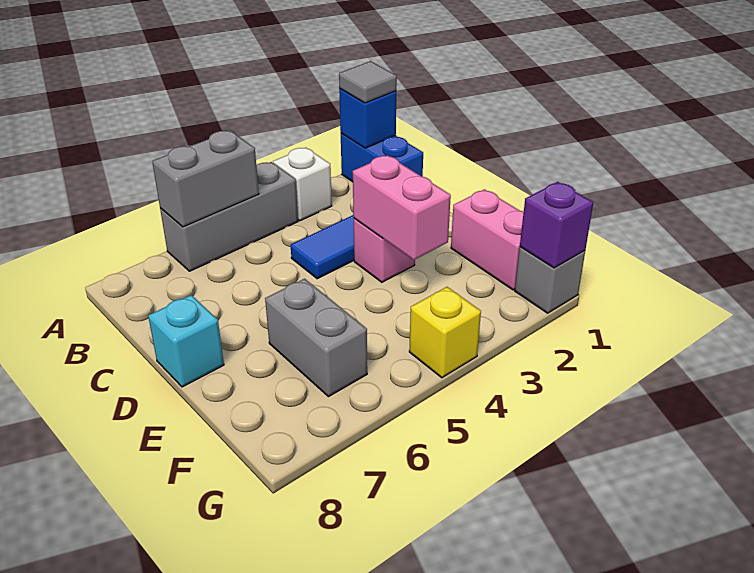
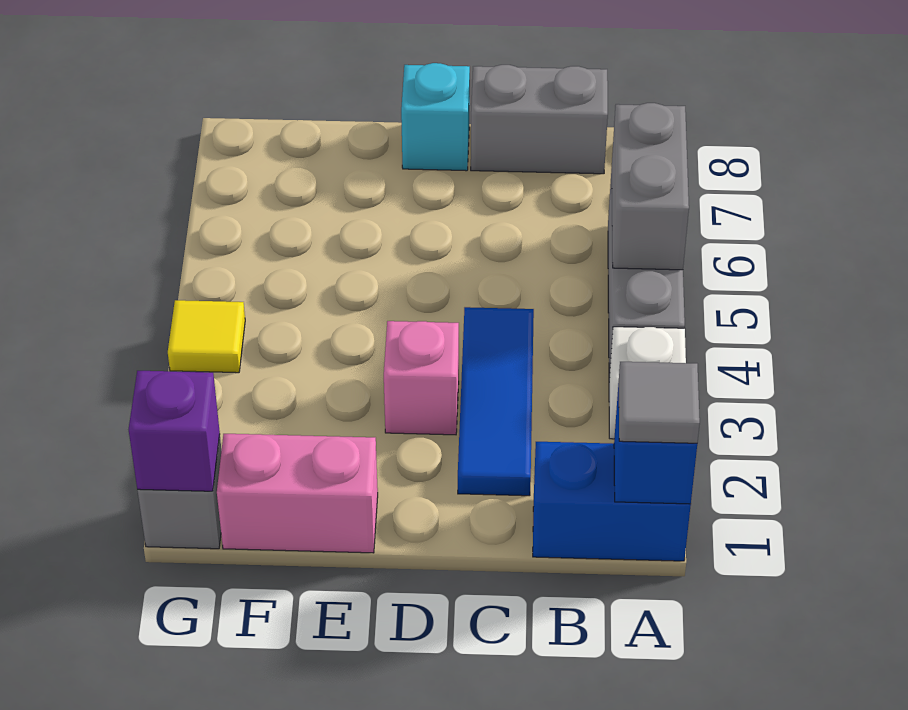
pink brick D3:E3 level 2 -> none
grey brick E6:F6 level 1 -> grey brick B8:C8 level 1
yellow brick G4 level 1 -> yellow tile G4 level 1

